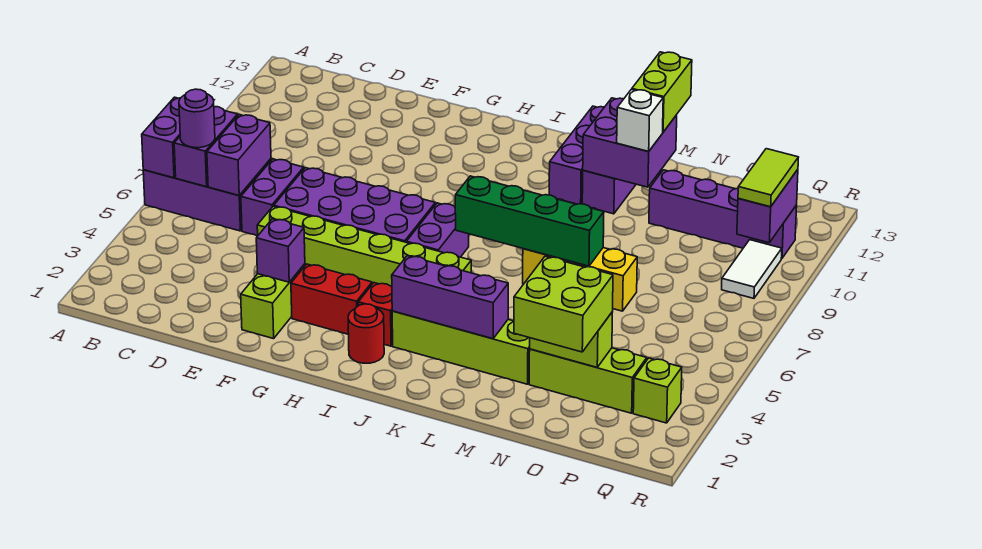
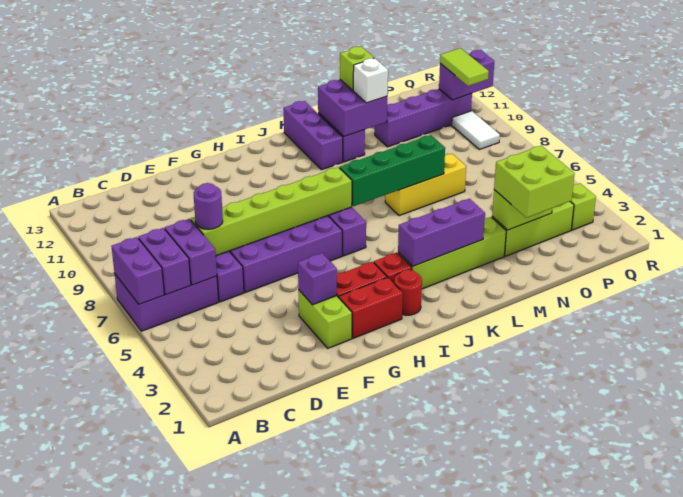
purple round brick B6 level 3 -> purple round brick D7 level 3
lime brick E5:J5 level 1 -> lime brick D7:I7 level 2
none -> red brick G2:H2 level 1
lime brick M12:M13 level 3 -> lime brick M12 level 3
purple brick Q10:Q11 level 2 -> purple brick Q11:R11 level 2

